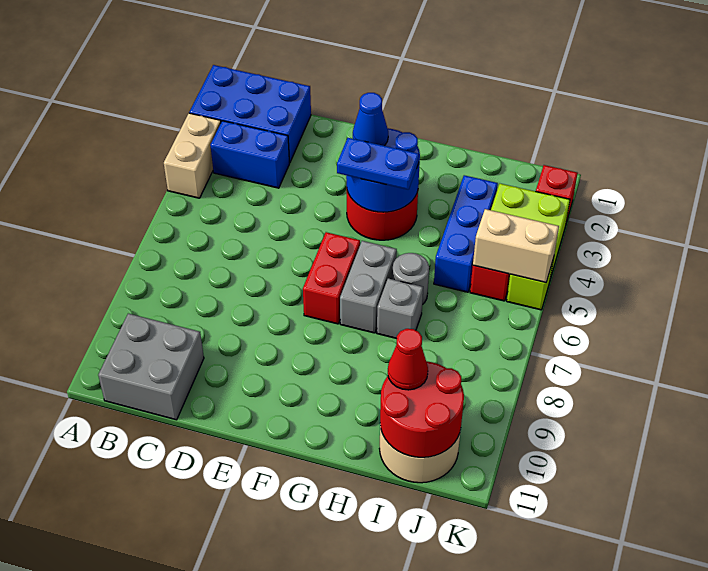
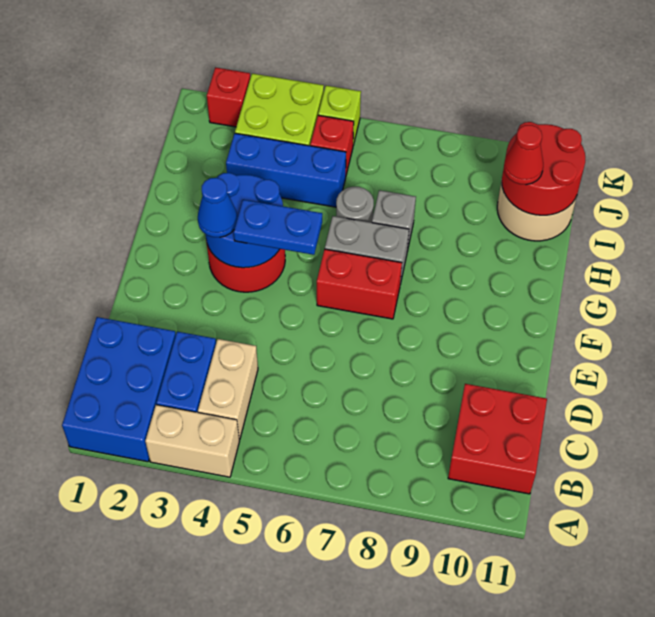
grey brick B10:C11 level 1 -> red brick B10:C11 level 1
blue plate F4:G4 level 3 -> blue plate F4:F5 level 3
tan brick J5:K5 level 2 -> tan brick B4:C4 level 1

